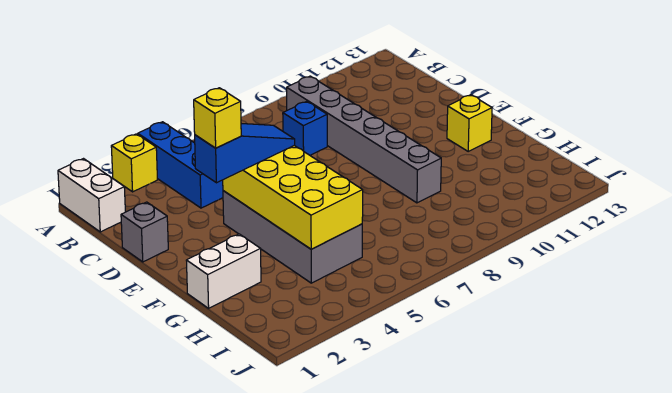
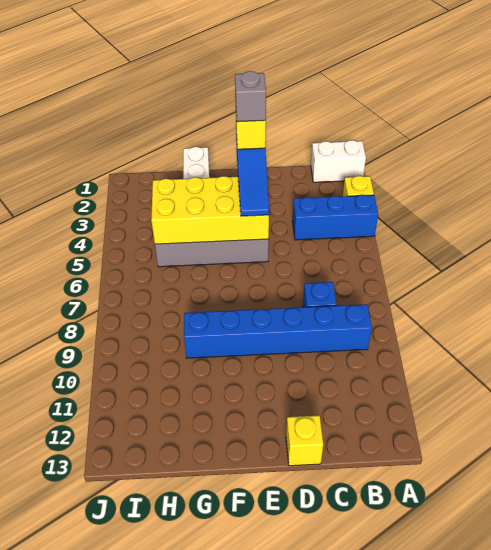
grey brick B9:G9 level 1 -> blue brick B9:G9 level 1
grey brick D1 level 1 -> grey brick E3 level 5
yellow brick F12 level 1 -> yellow brick D13 level 1

